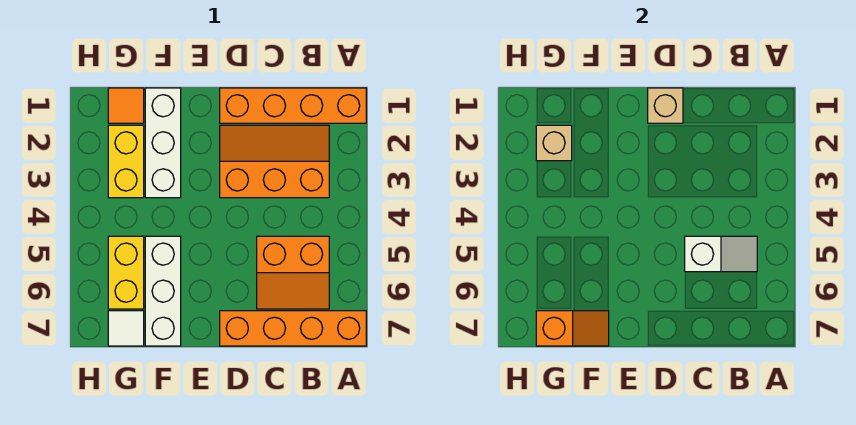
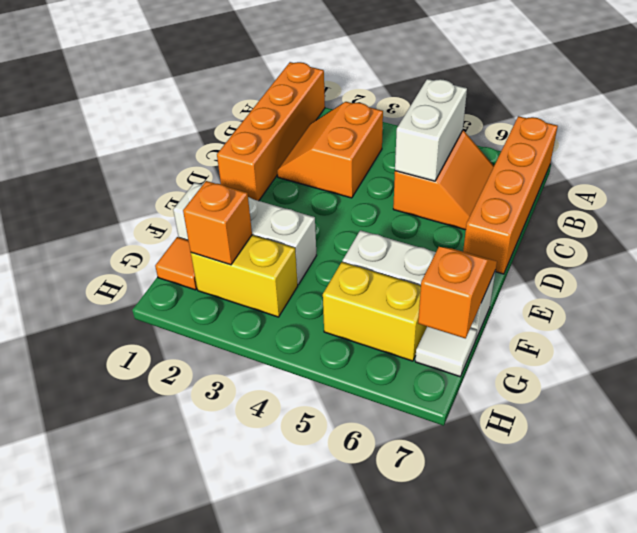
orange slope B2:D3 level 1 top 3 -> orange slope B2:C3 level 1 top 3
white slope B5:C5 level 2 top C -> white brick B5:C5 level 2
tan brick D1 level 2 -> none
tan brick G2 level 2 -> orange brick G2 level 2

